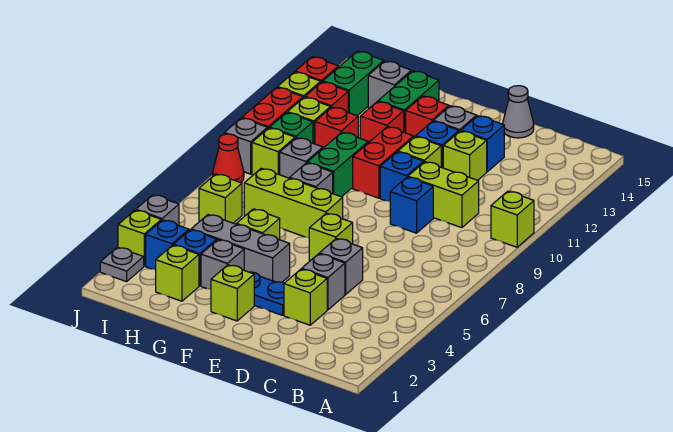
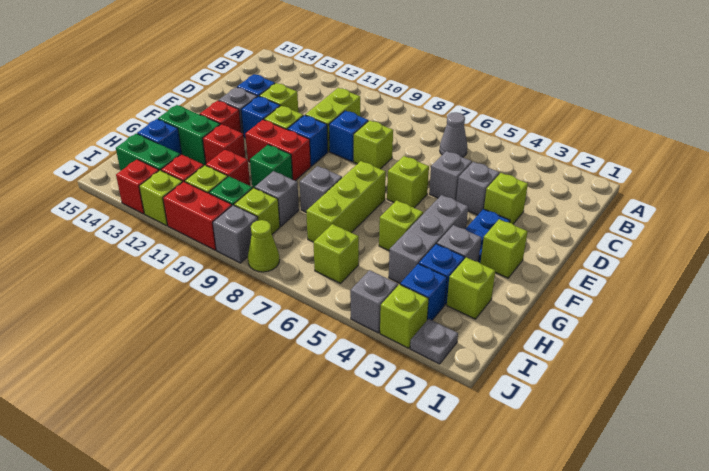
lime brick A10 level 1 -> lime brick D8 level 1
grey cone D15 level 1 -> grey cone B6 level 1
green brick G9:G10 level 1 -> green brick G10 level 1
grey brick H14 level 1 -> blue brick H14 level 1
red cone J8 level 1 -> lime cone J8 level 1

